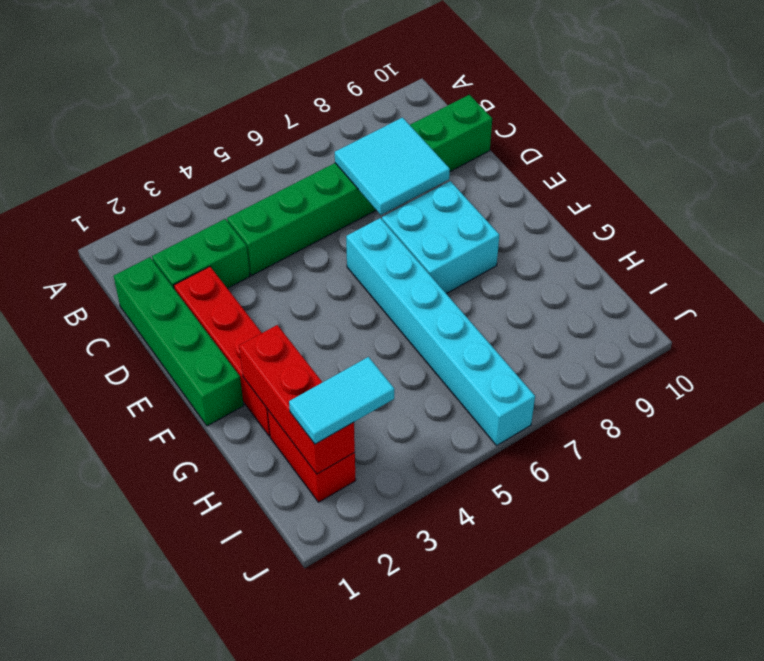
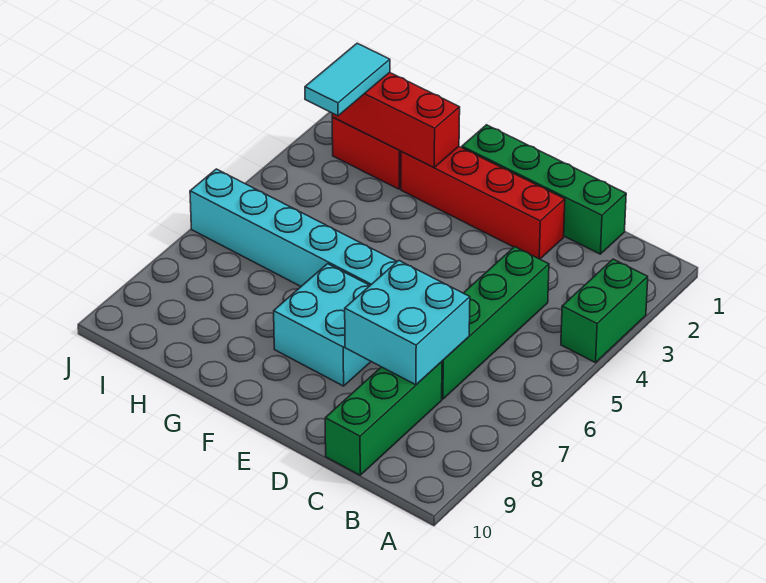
green brick C2:C3 level 1 -> green brick A3:A4 level 1
cyan tile C7:D8 level 2 -> cyan brick C7:D8 level 2

